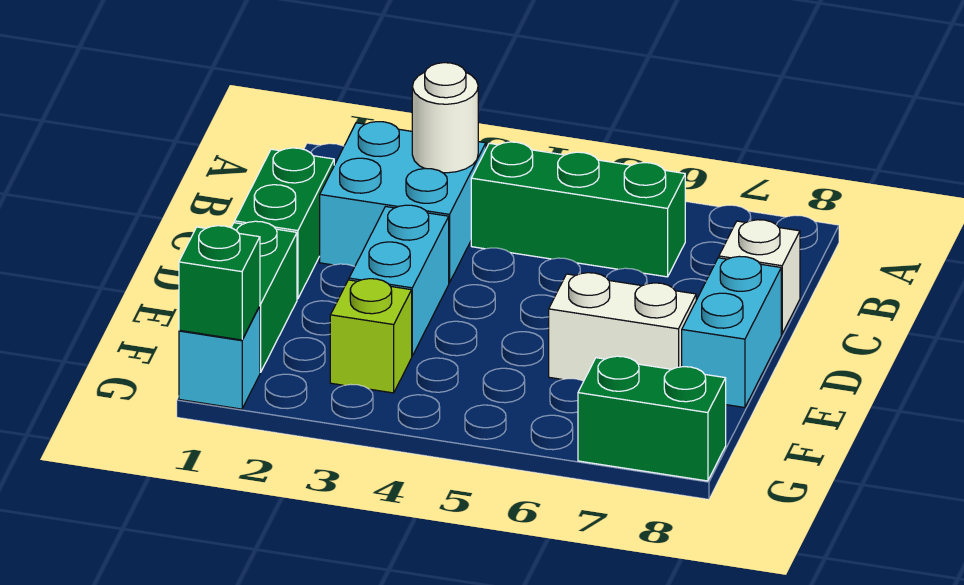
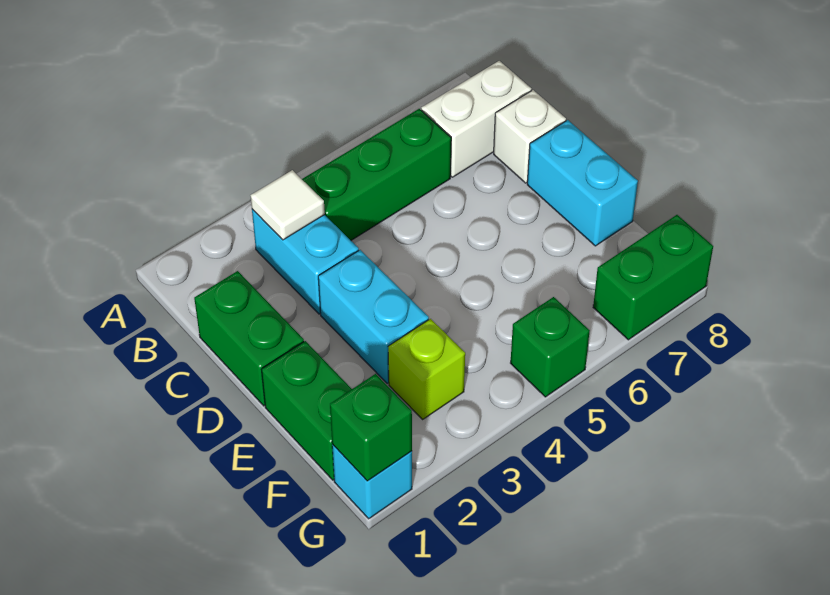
cyan brick B2:C3 level 1 -> cyan brick B3:C3 level 1
white round brick B3 level 2 -> white tile B3 level 2
white brick E6:E7 level 1 -> white brick B7:B8 level 1
none -> green brick G5 level 1

